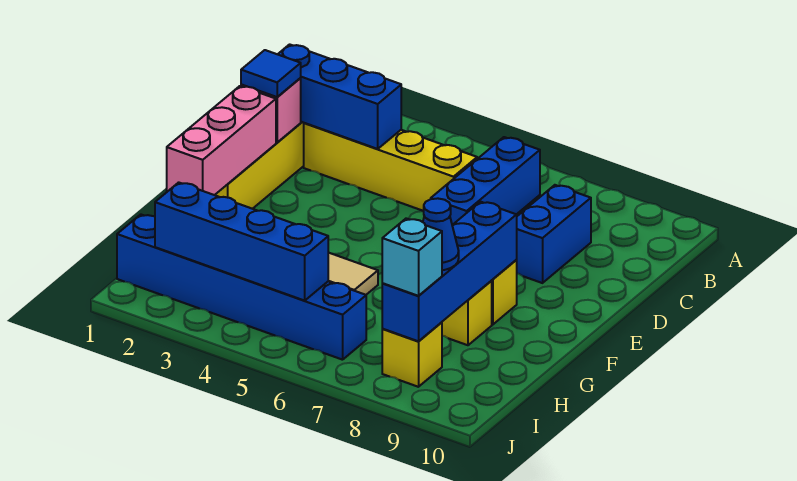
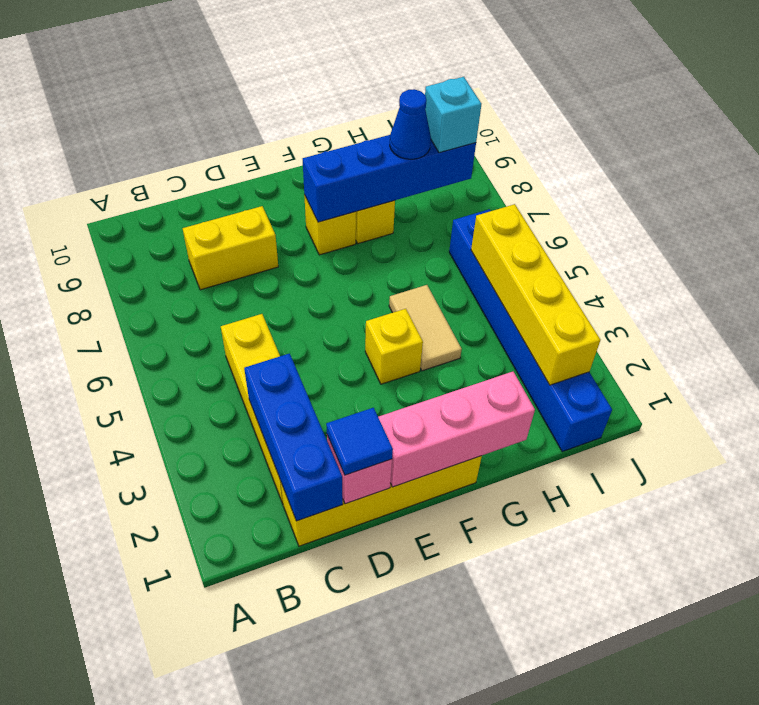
blue brick B6:D6 level 1 -> none
blue brick C8:D8 level 1 -> yellow brick C8:D8 level 1
blue brick I2:I5 level 2 -> yellow brick I2:I5 level 2
yellow brick I8 level 1 -> yellow brick F4 level 1

